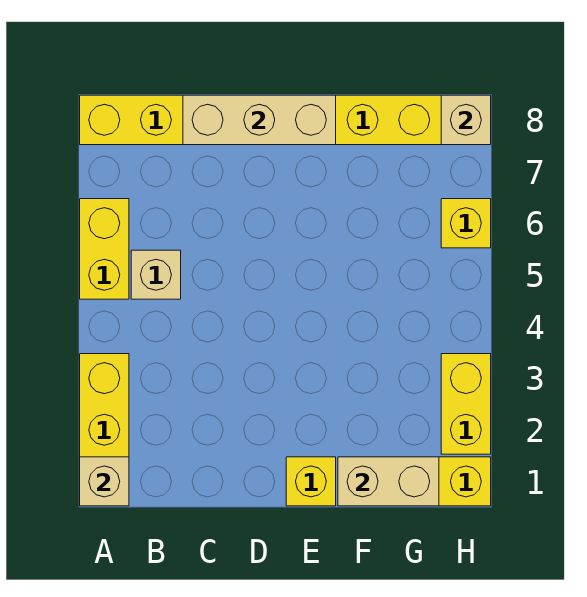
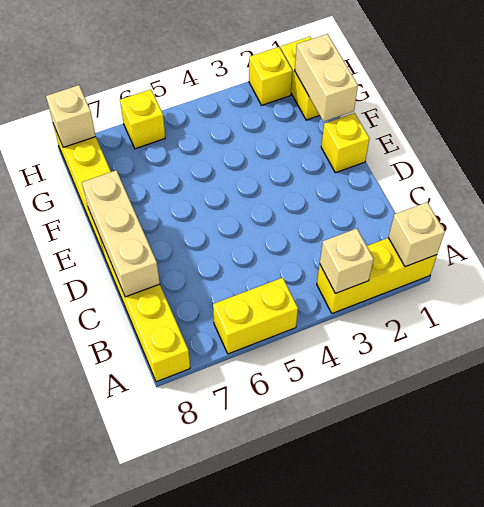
tan brick B5 level 1 -> tan brick A3 level 2
yellow brick H2:H3 level 1 -> yellow brick H2 level 1

